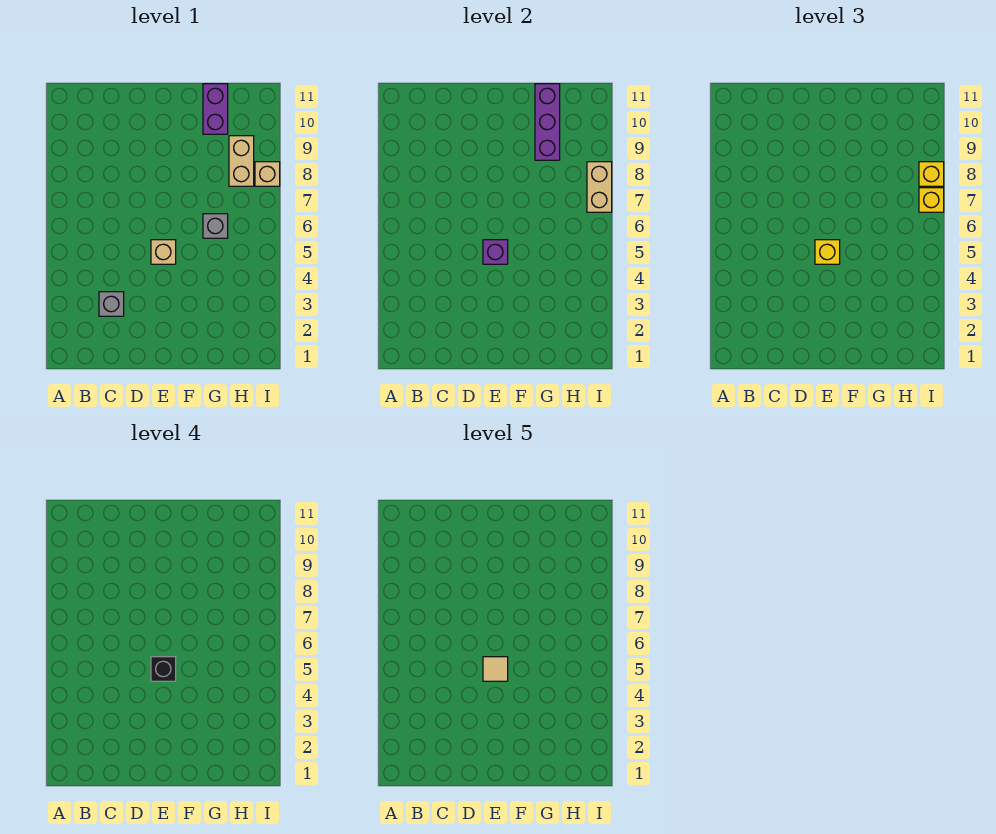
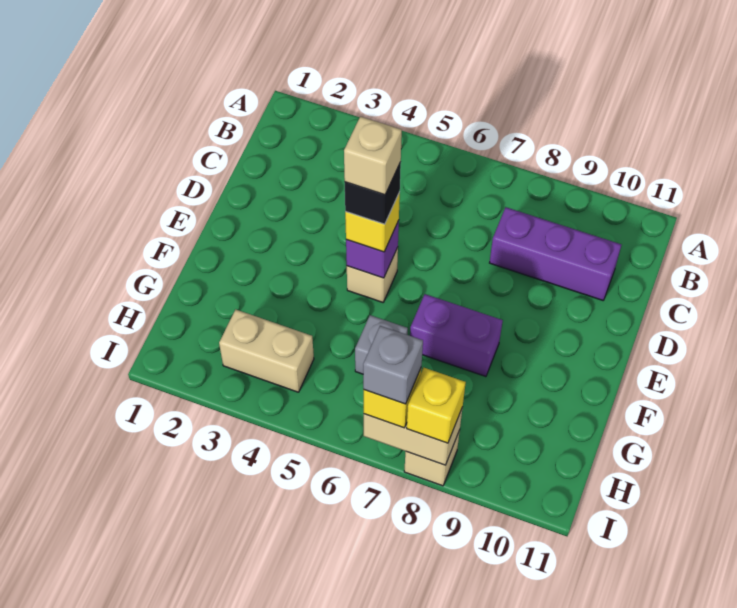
grey brick C3 level 1 -> grey brick I7 level 4
tan tile E5 level 5 -> tan brick E5 level 5
purple brick G9:G11 level 2 -> purple brick C8:C10 level 1
purple brick G10:G11 level 1 -> purple brick F7:F8 level 1
tan brick H8:H9 level 1 -> tan brick H3:H4 level 1

